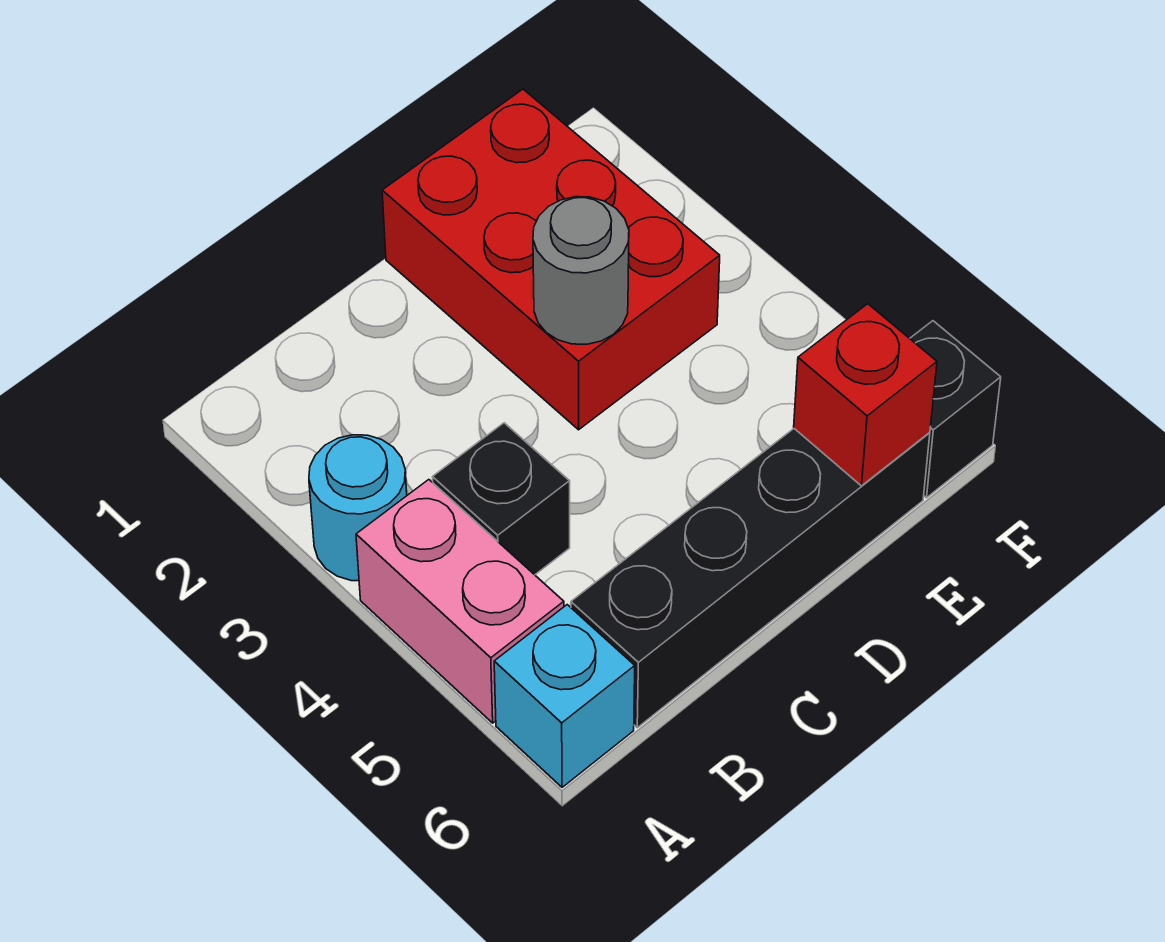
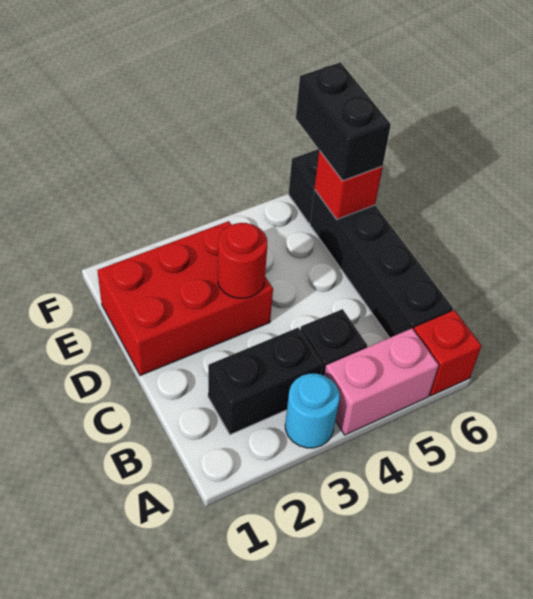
cyan brick A6 level 1 -> red brick A6 level 1
none -> black brick B2:B3 level 1
grey round brick D3 level 2 -> red round brick D3 level 2
none -> black brick E6:F6 level 3

